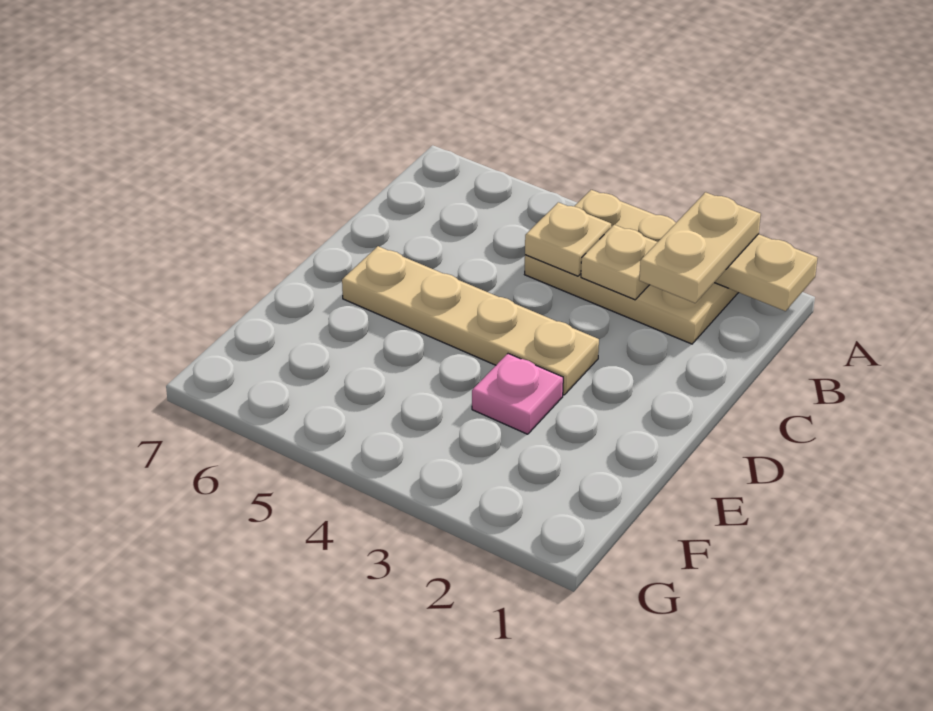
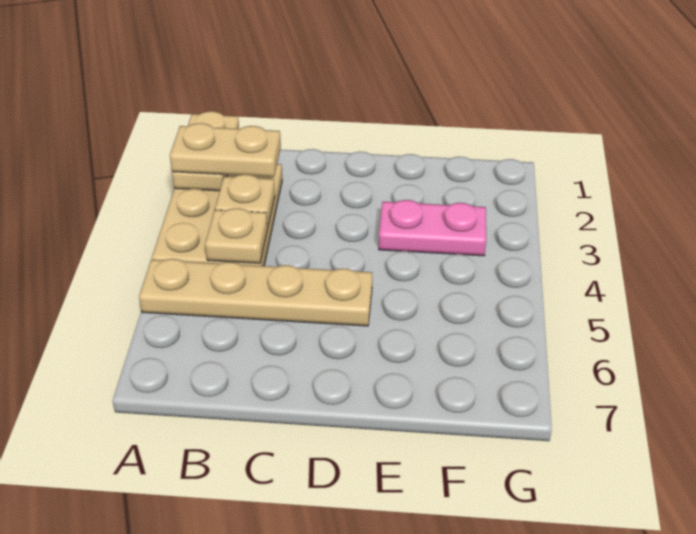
tan plate D3:D6 level 1 -> tan plate A5:D5 level 1
pink plate E3 level 1 -> pink plate E3:F3 level 1

